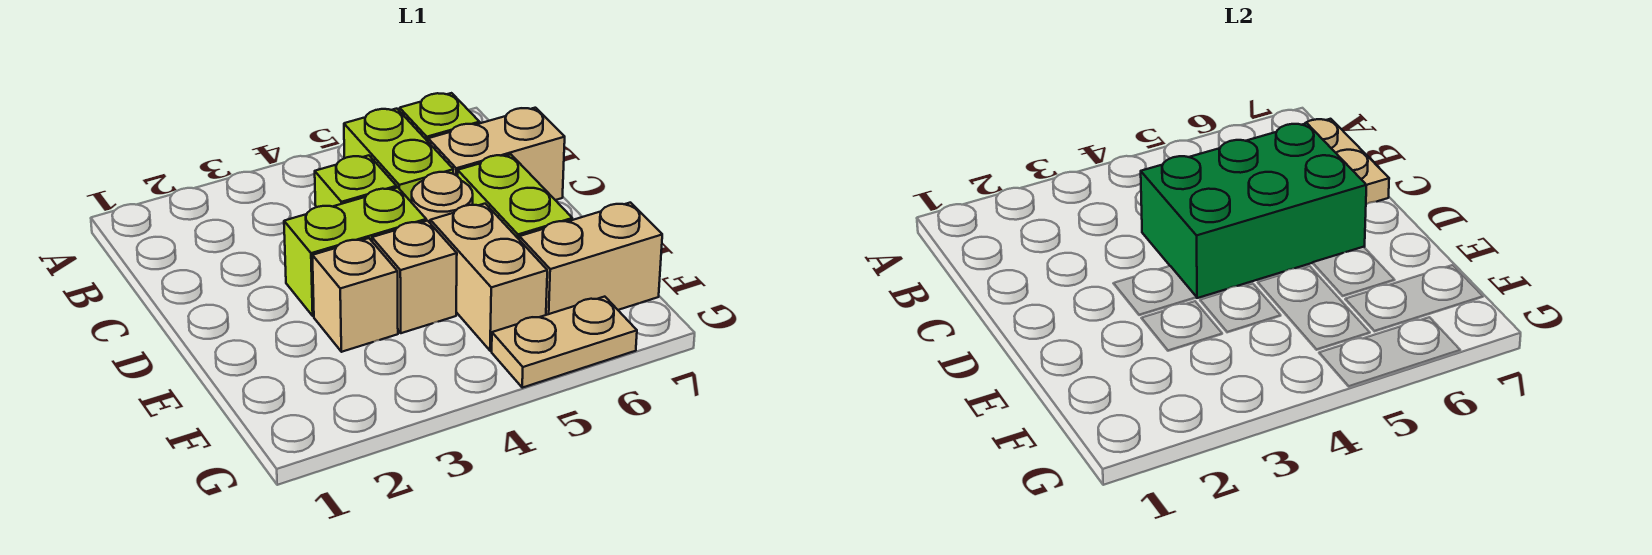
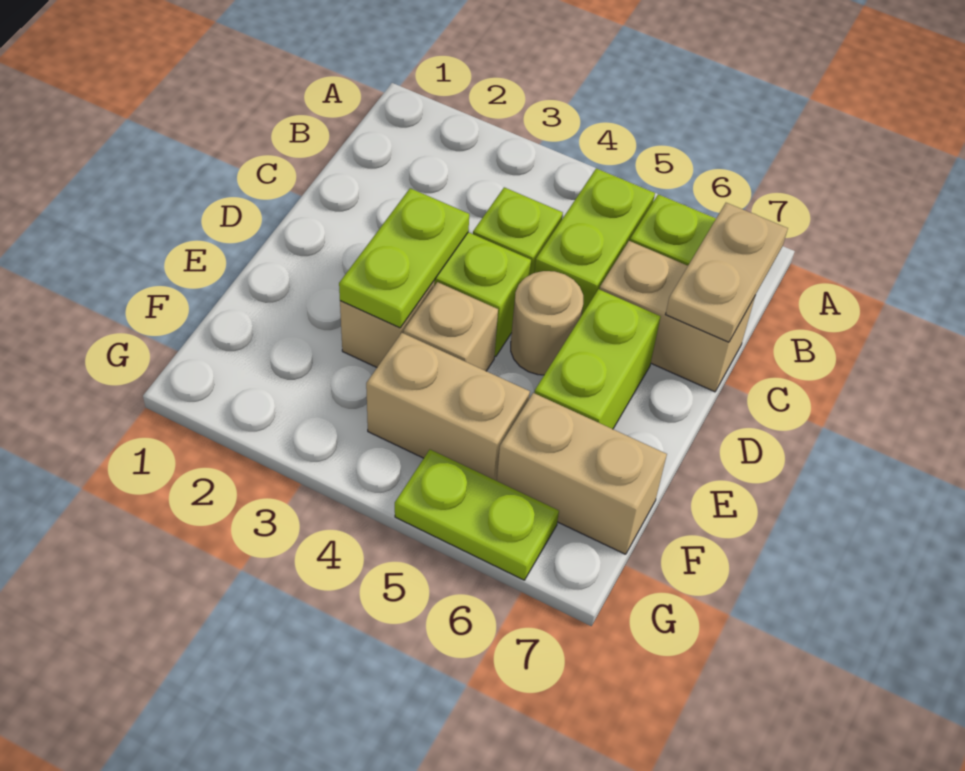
green brick C4:D6 level 2 -> none
none -> lime plate D3:E3 level 2
tan brick E5:F5 level 1 -> tan brick F4:F5 level 1
tan plate G5:G6 level 1 -> lime plate G5:G6 level 1

